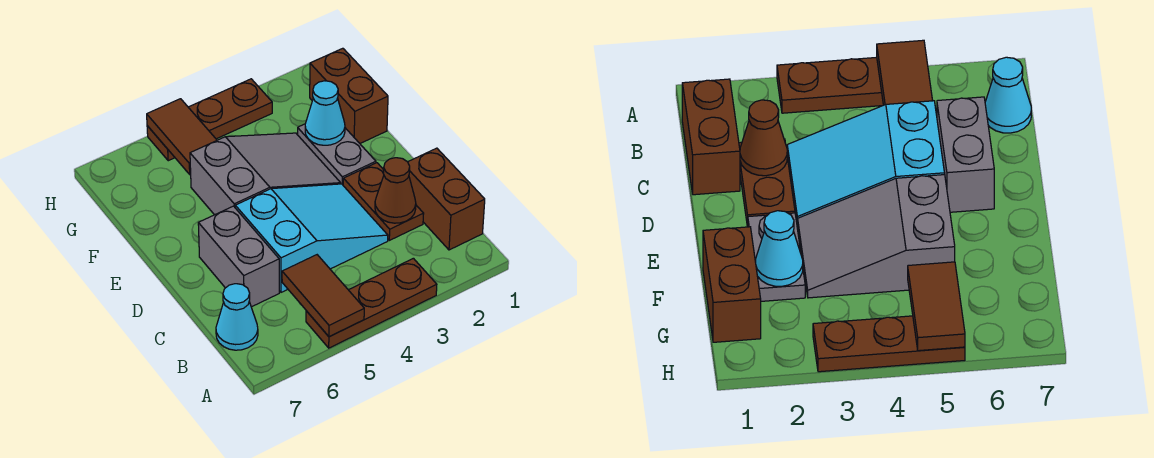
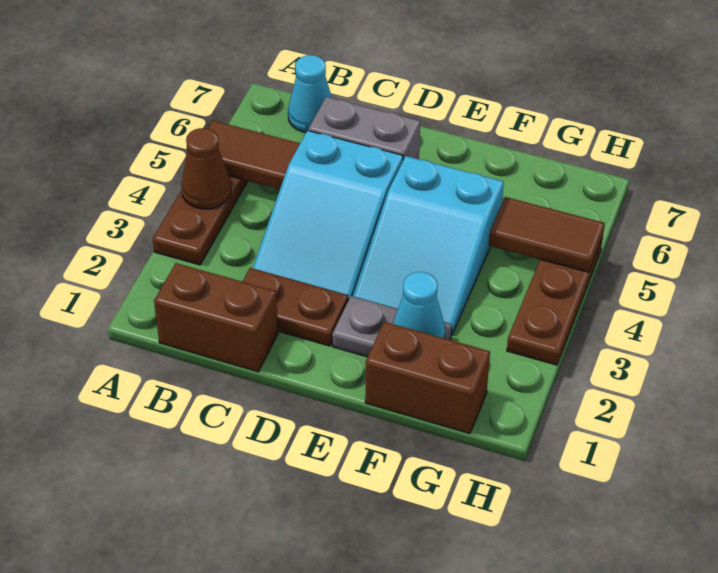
brown cone C2 level 2 -> brown cone A4 level 2
grey slope E3:F5 level 1 top 5 -> cyan slope E3:F5 level 1 top 5

